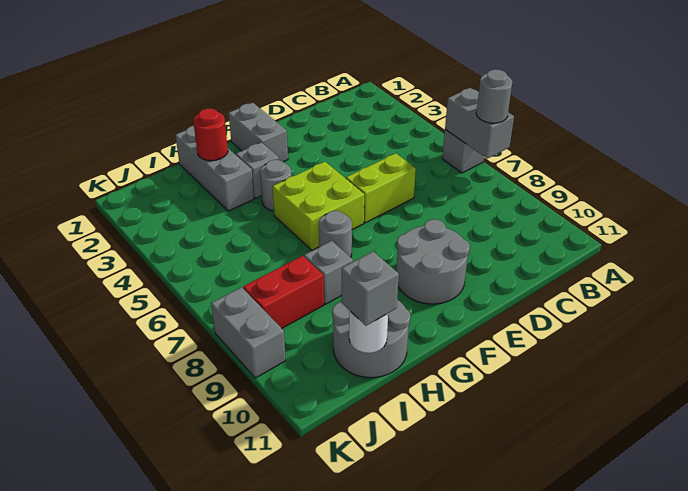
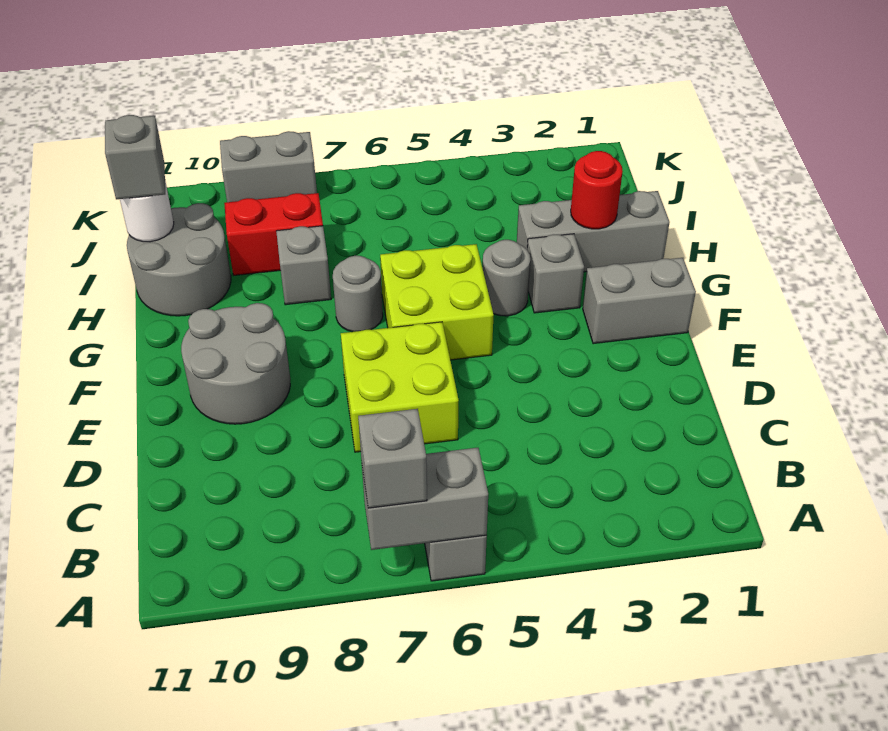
grey round brick A7 level 3 -> grey brick A7 level 3
lime brick D6:E6 level 1 -> lime brick D6:E7 level 1
red brick I8:J8 level 1 -> red brick I8:I9 level 1

